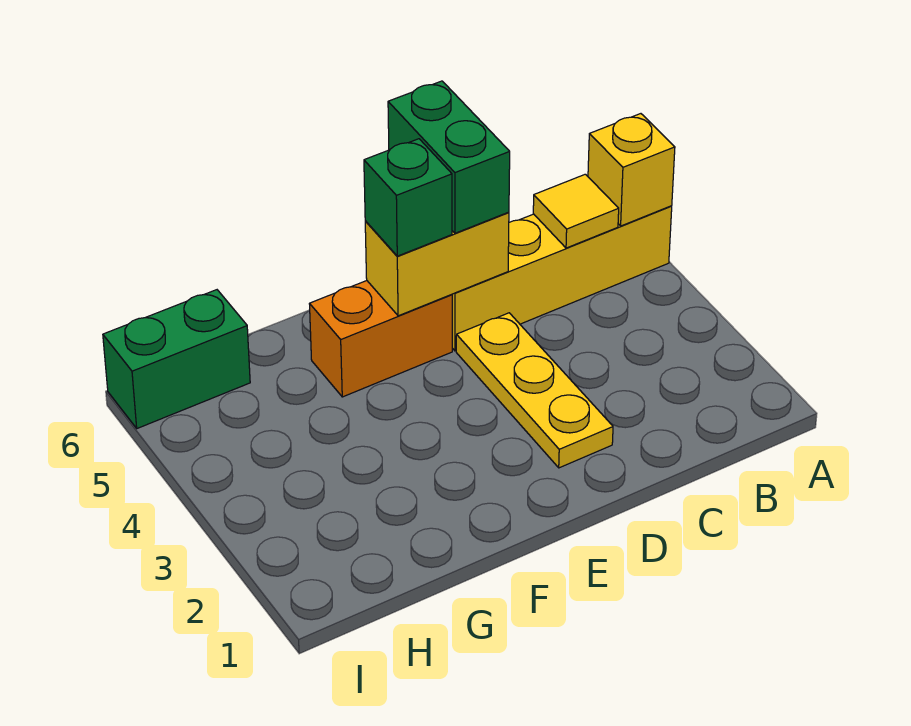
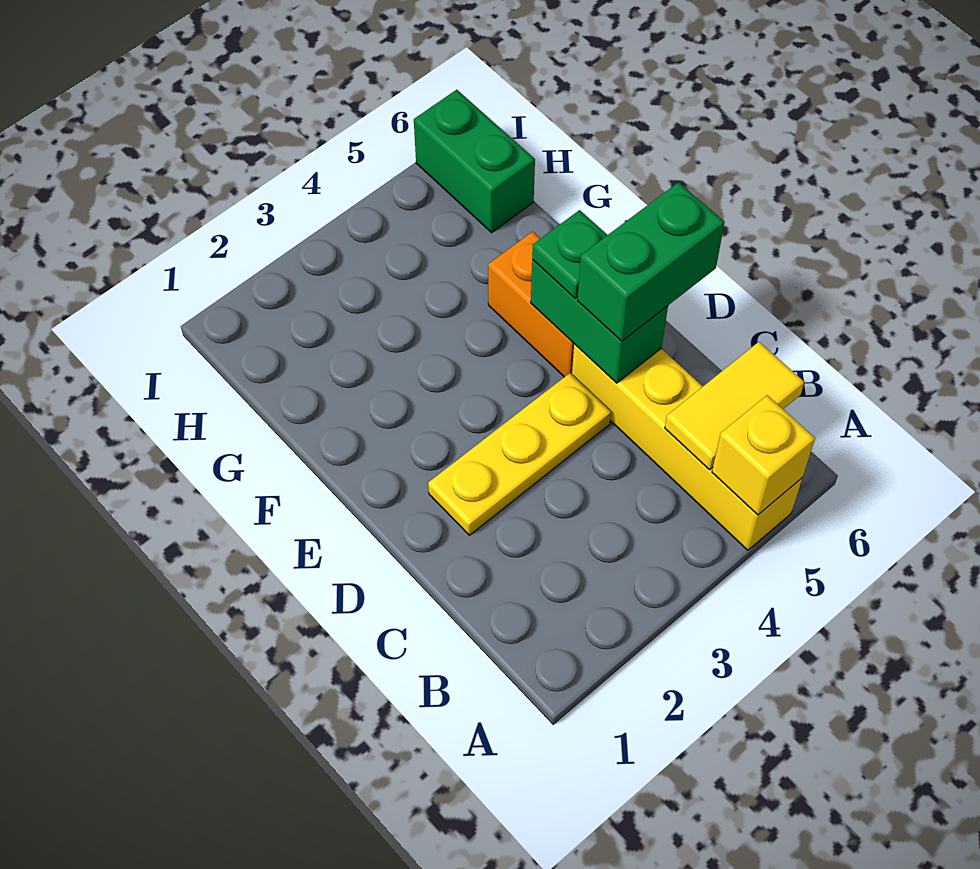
yellow tile B5 level 2 -> yellow tile B5:B6 level 2
yellow brick D5:E5 level 2 -> green brick D5:E5 level 2
green brick E5 level 3 -> green plate E5 level 3

